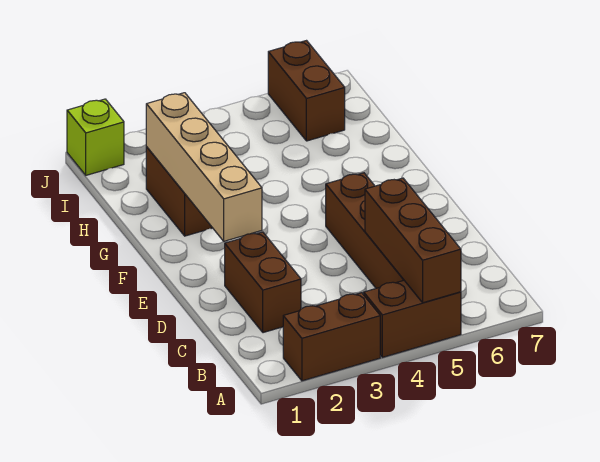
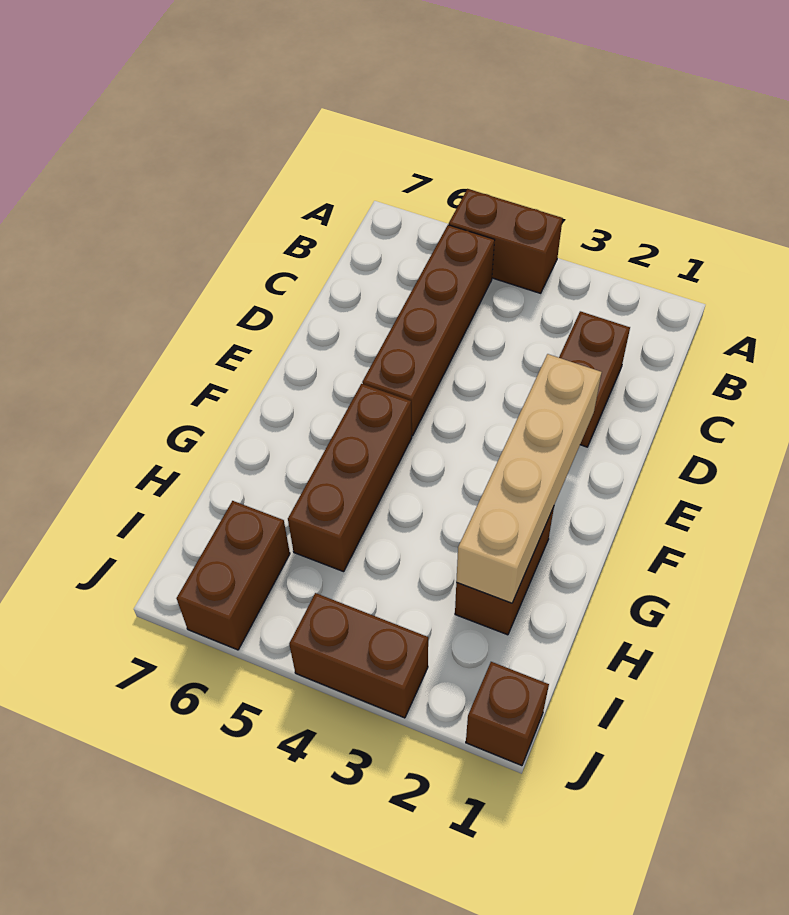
brown brick A2:A3 level 1 -> brown brick J3:J4 level 1
brown brick A5:C5 level 2 -> brown brick F5:H5 level 1
lime brick J1 level 1 -> brown brick J1 level 1

